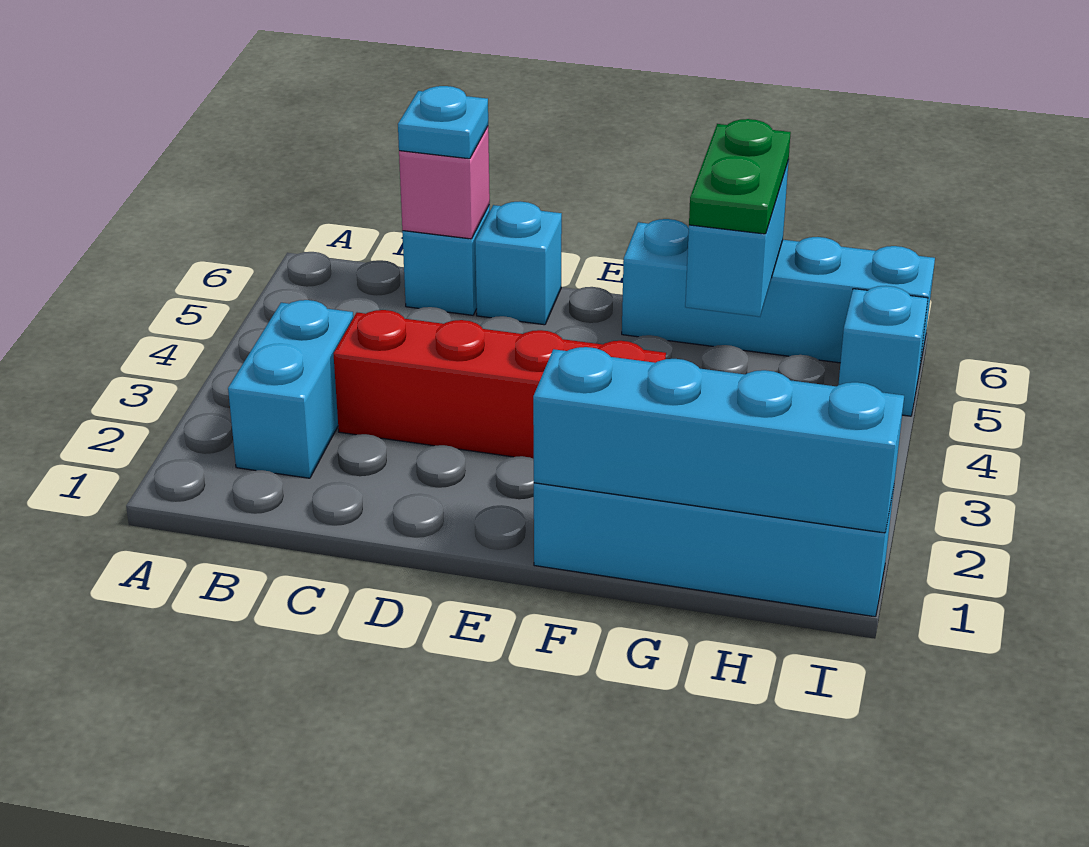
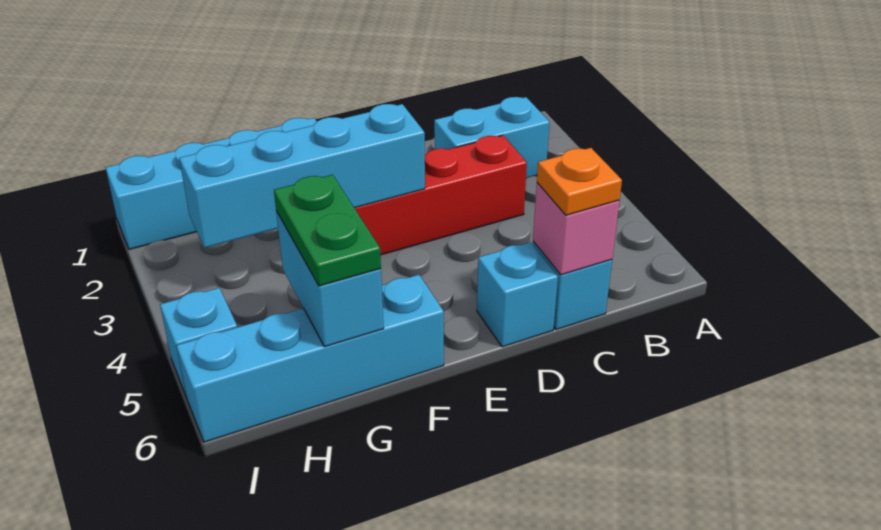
cyan brick B2:B3 level 1 -> cyan brick B2:C2 level 1
cyan plate C6 level 3 -> orange plate C6 level 3
cyan brick F1:I1 level 2 -> cyan brick E3:H3 level 2

